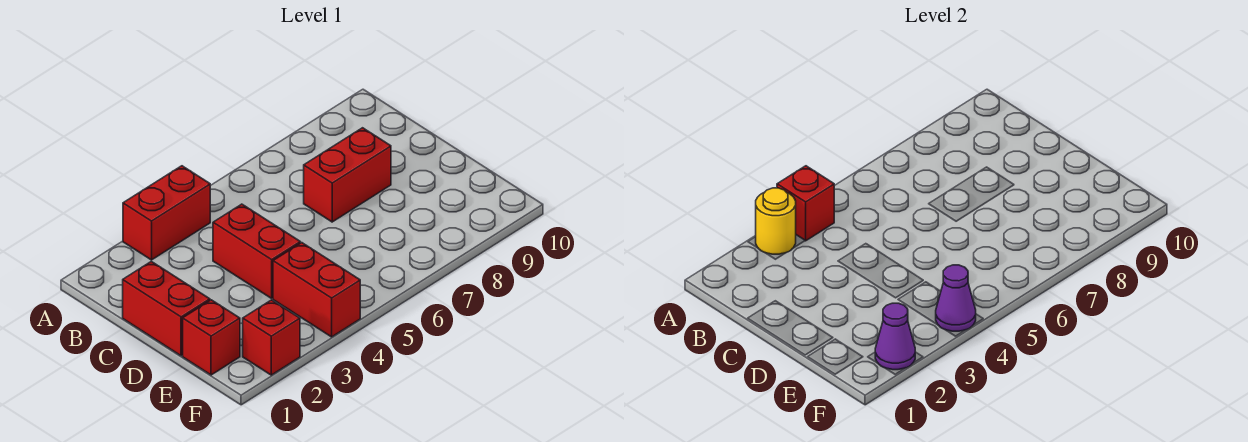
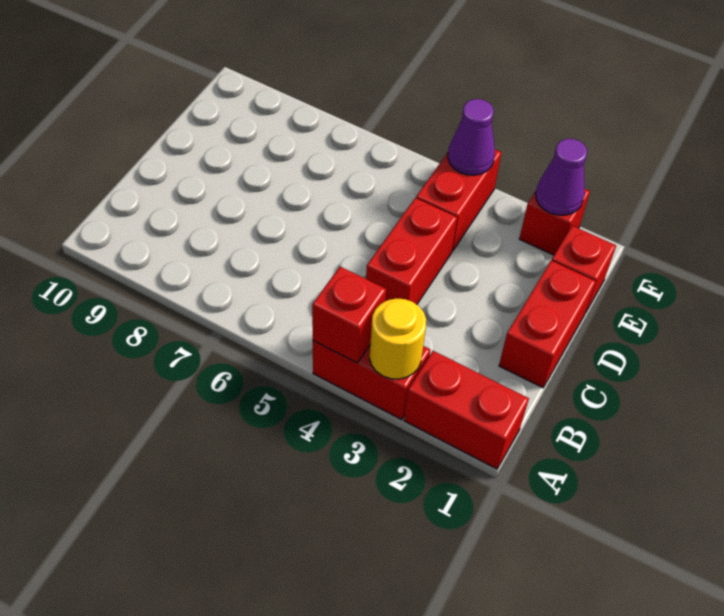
red brick C7:C8 level 1 -> red brick A1:A2 level 1

